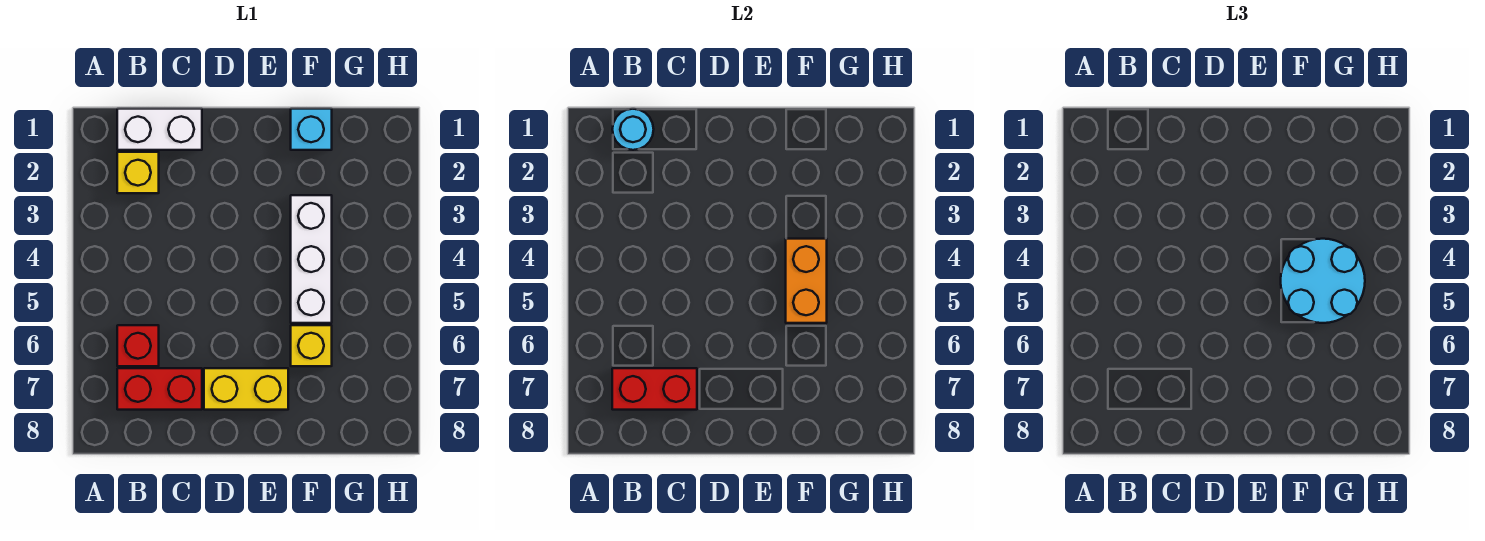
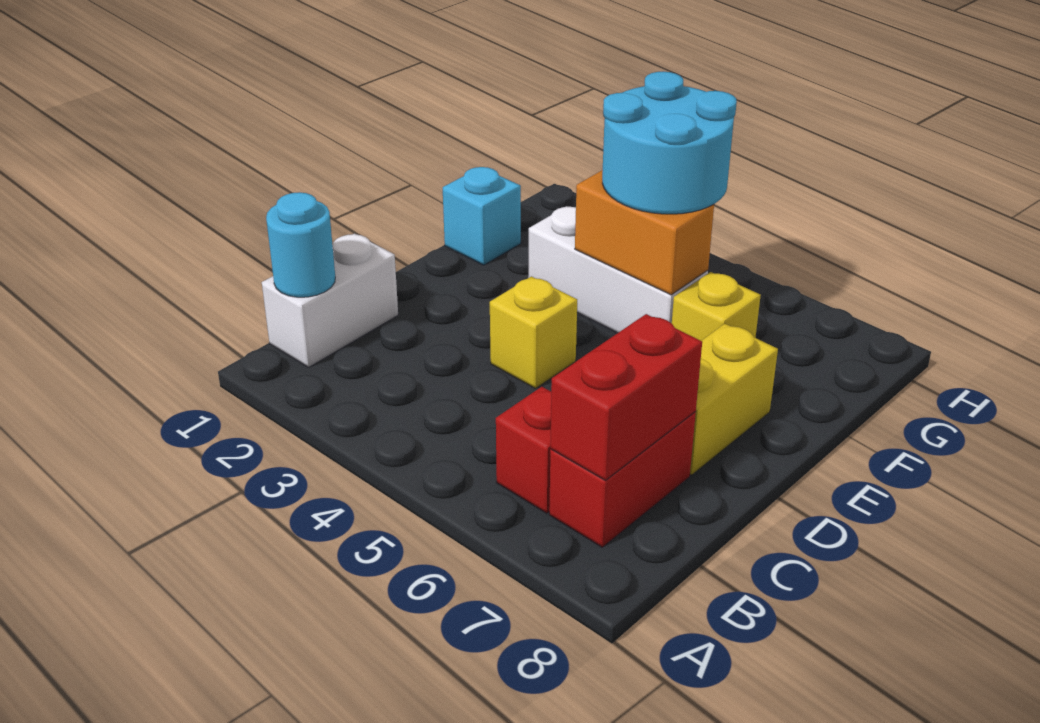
yellow brick B2 level 1 -> yellow brick D4 level 1

